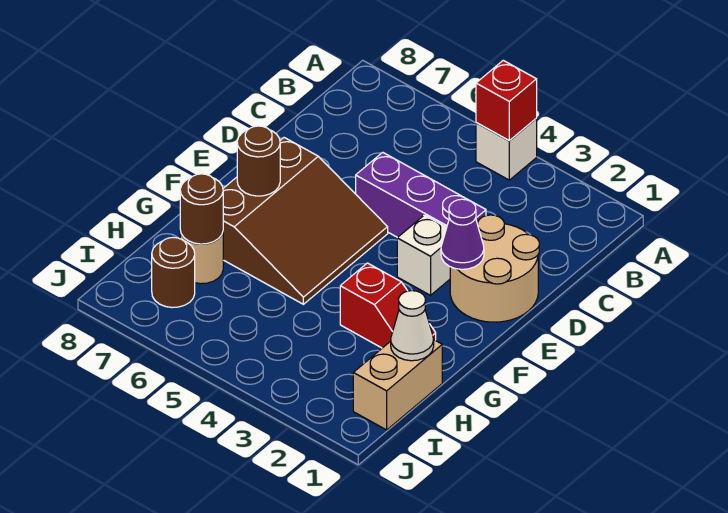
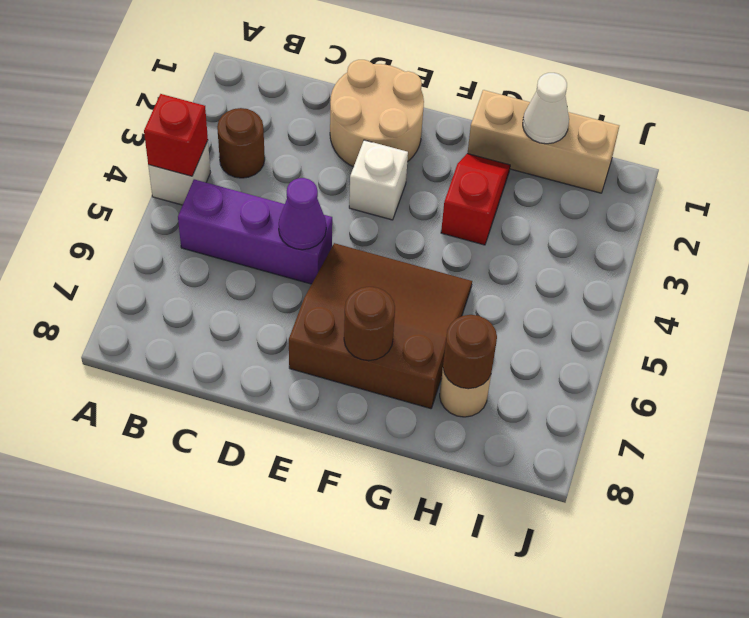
purple brick D3:D5 level 1 -> purple brick B5:D5 level 1
purple cone E2 level 2 -> purple cone D5 level 2
tan brick H1:I1 level 1 -> tan brick G1:I1 level 1
brown round brick I7 level 1 -> brown round brick B3 level 1

